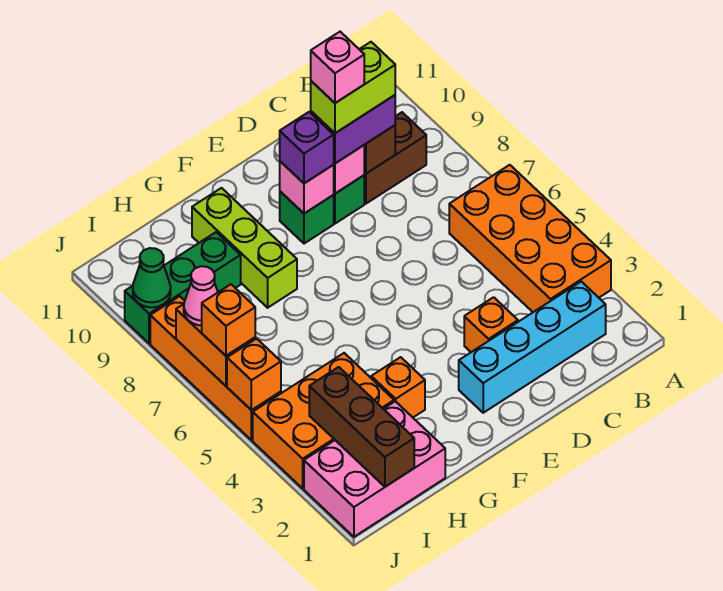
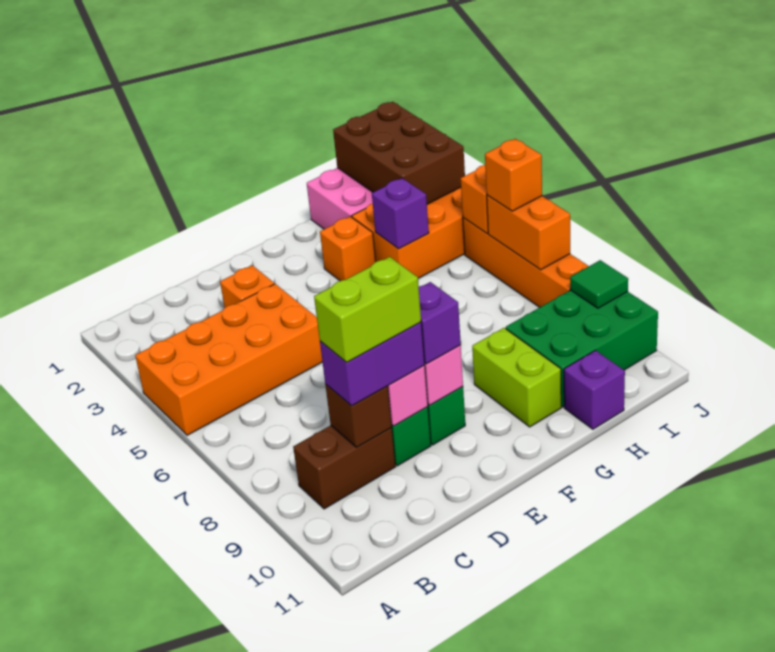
orange brick A3:B6 level 1 -> orange brick A4:D5 level 1
cyan brick B2:E2 level 1 -> none
pink brick D9 level 5 -> none
lime brick G8:G10 level 1 -> lime brick G9:G10 level 1
none -> purple brick H4 level 2
green brick H9:J9 level 1 -> green brick H9:J10 level 1
none -> purple brick H11 level 1
brown brick I1:I3 level 2 -> brown brick I1:J3 level 2
pink cone J7 level 3 -> none
green cone J9 level 2 -> green tile J9 level 2

